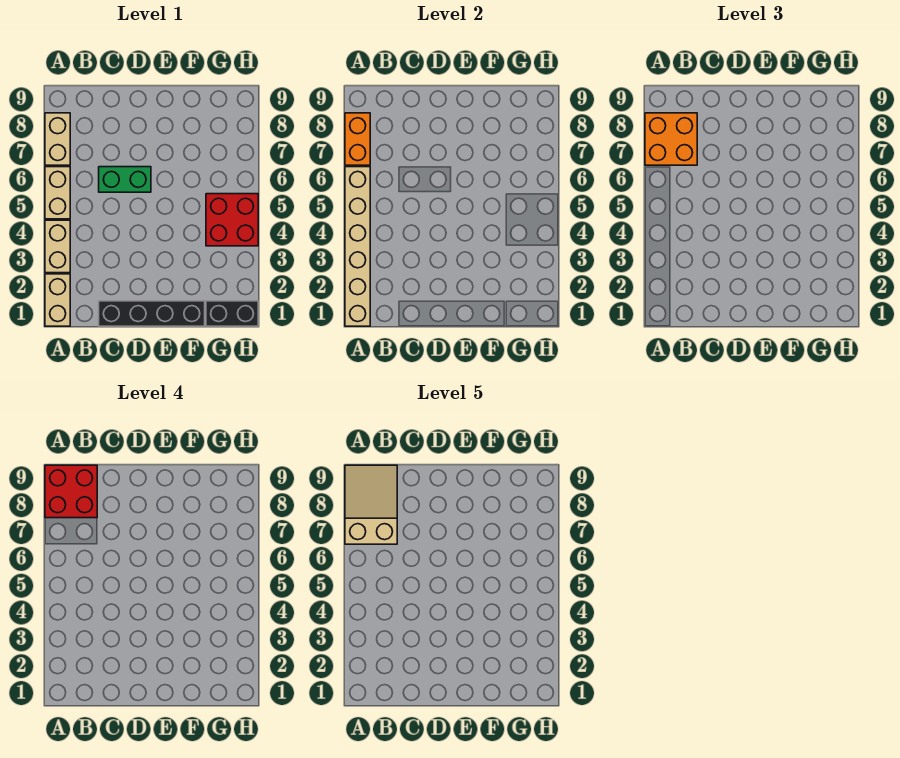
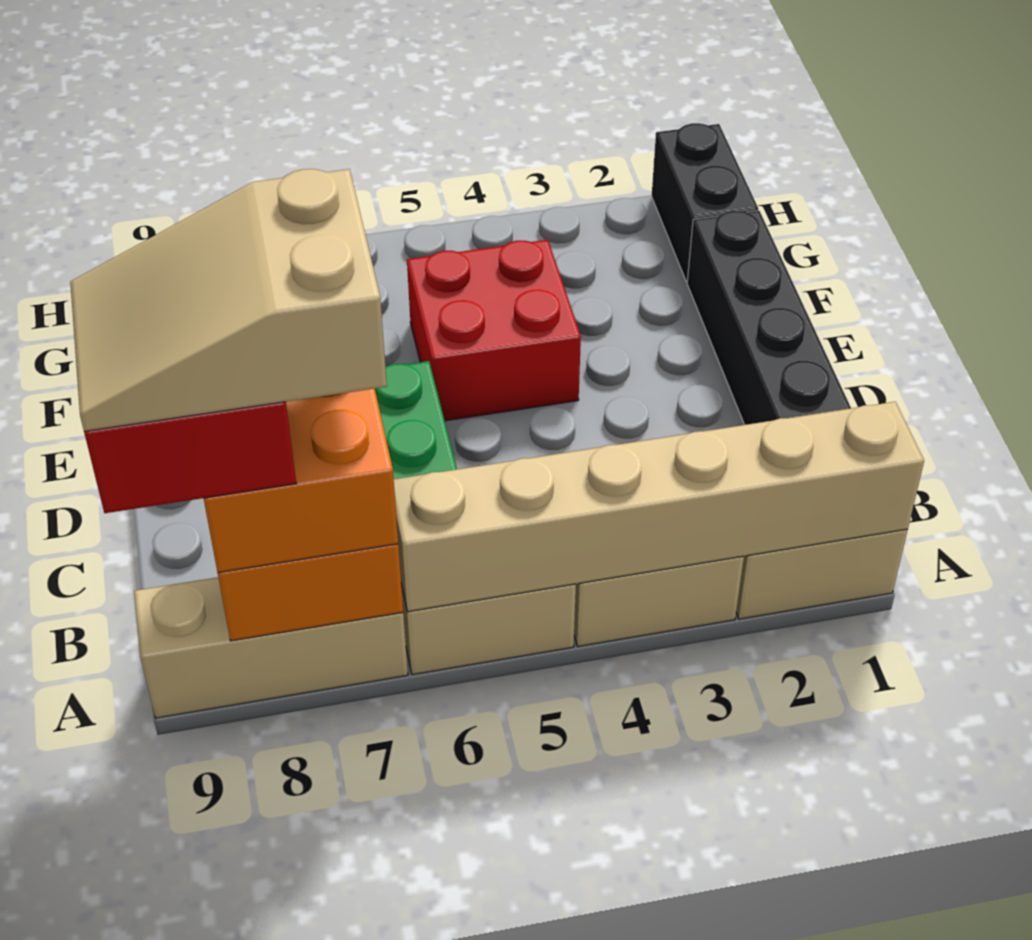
tan brick A7:A8 level 1 -> tan brick A7:A9 level 1
red brick G4:H5 level 1 -> red brick E4:F5 level 1

